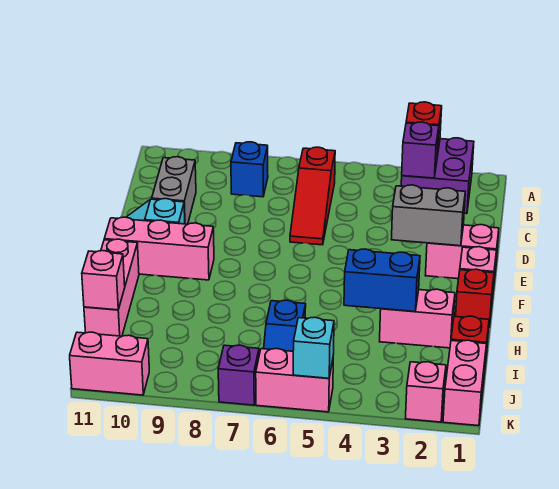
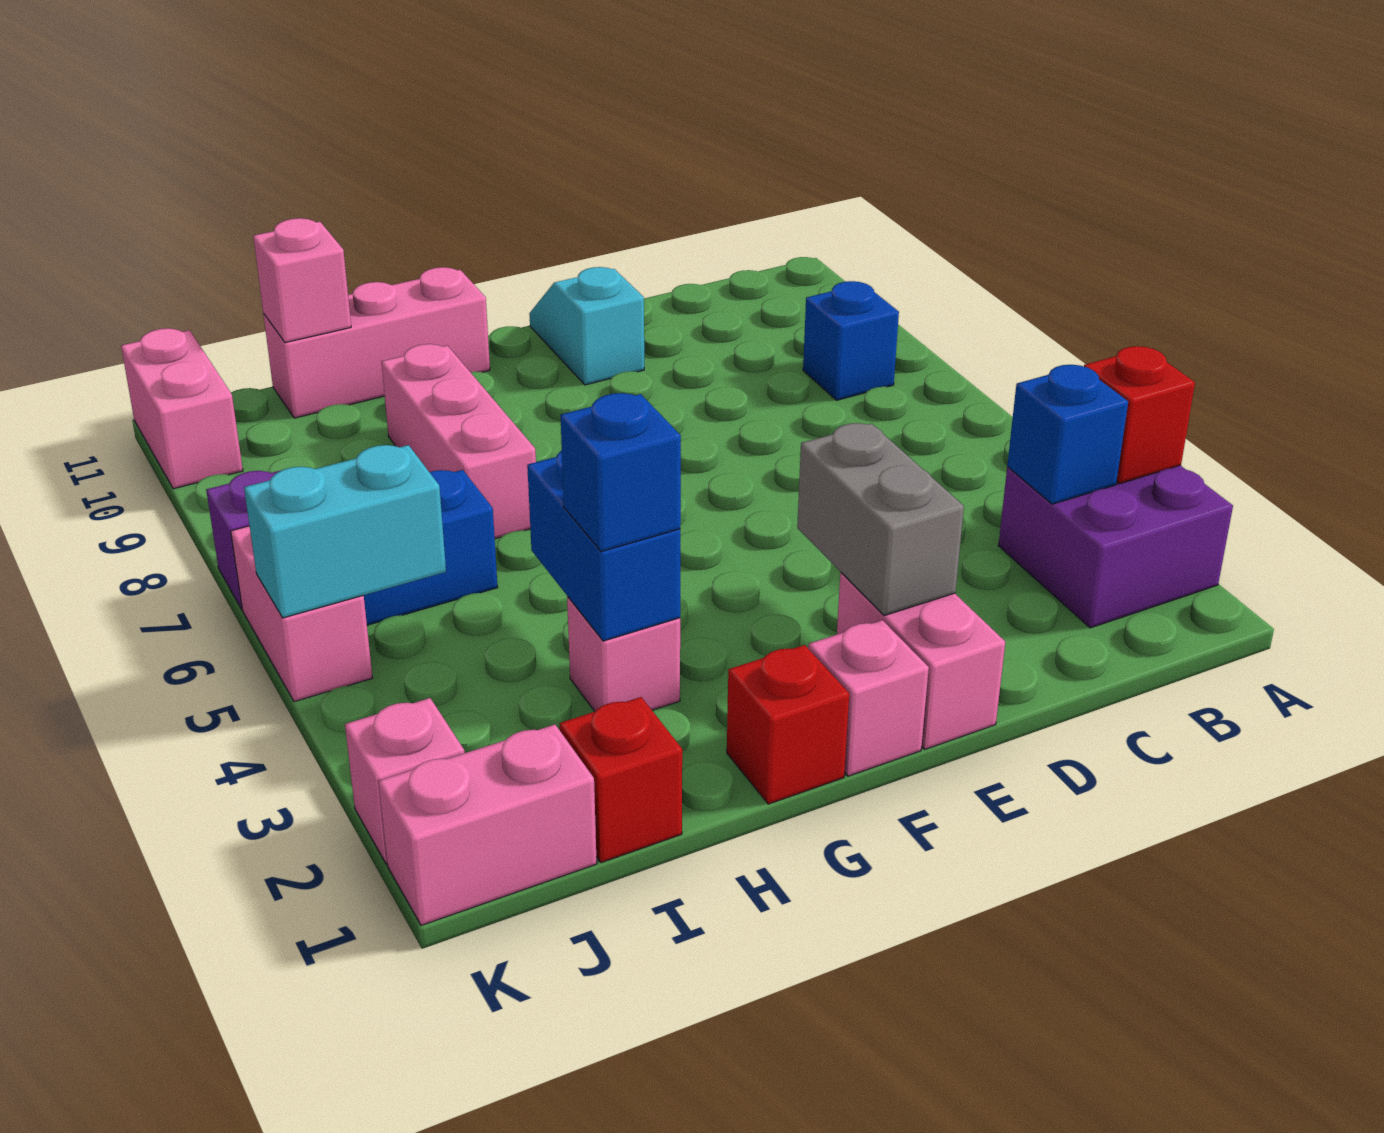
purple brick B3 level 2 -> blue brick B3 level 2
red slope B6:D6 level 1 top B -> none
grey brick C10:D10 level 1 -> none
pink brick F9:F11 level 1 -> pink brick H7:H9 level 1
pink brick H2:H3 level 1 -> pink brick H3 level 1
none -> blue brick H3 level 3
cyan brick K5 level 2 -> cyan brick J5:K5 level 2

